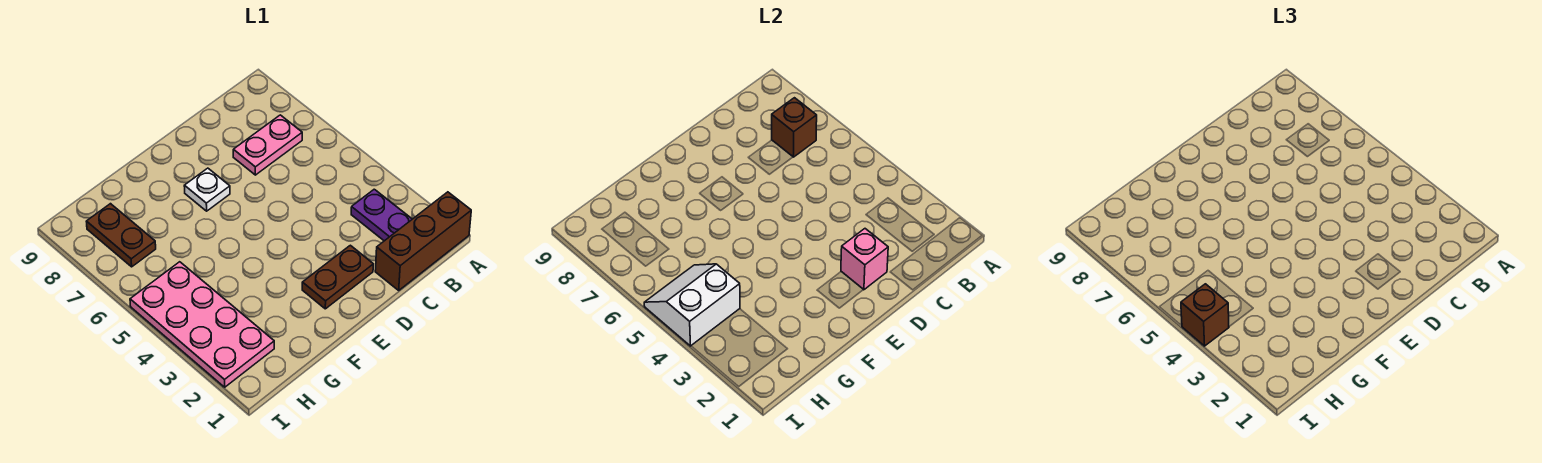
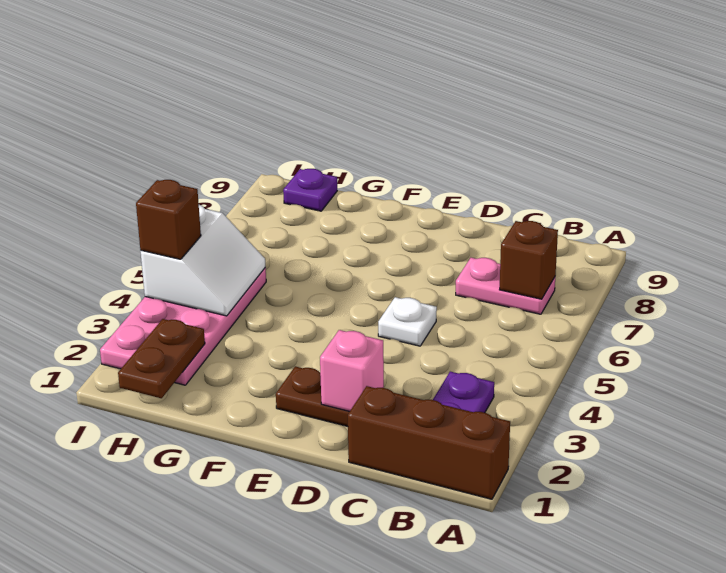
white plate E7 level 1 -> white plate D5 level 1
white slope H4:I5 level 2 top 4 -> white slope H4:I5 level 2 top I
brown plate H7:H8 level 1 -> brown plate H1:H2 level 2
none -> purple plate H9 level 1

